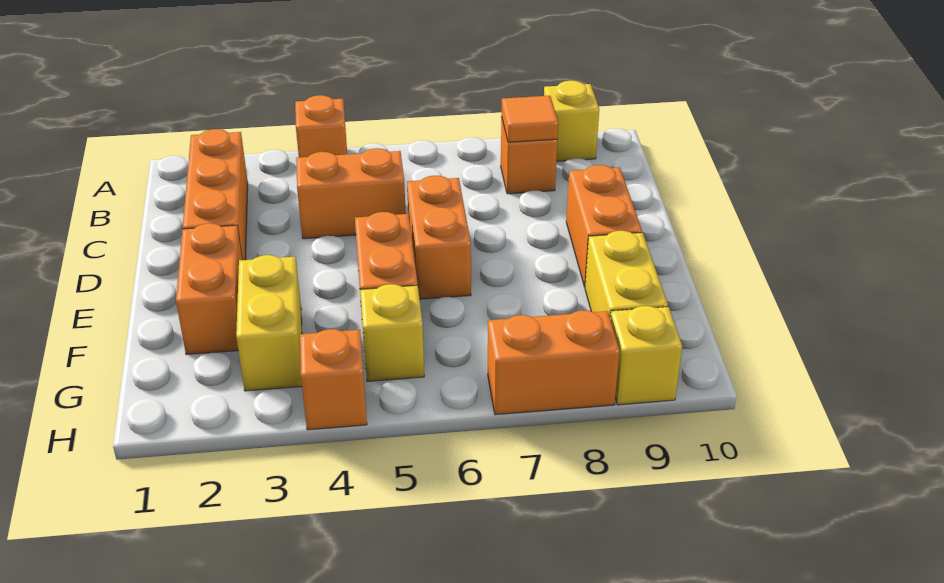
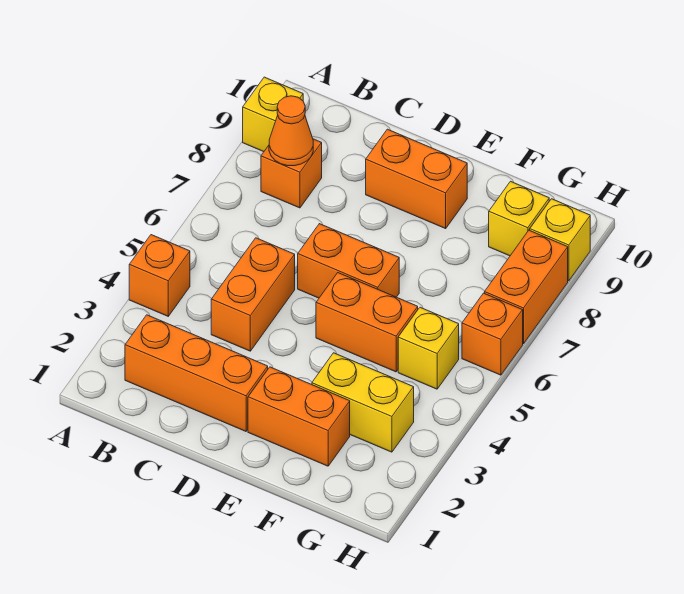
orange tile B8 level 2 -> orange cone B8 level 2
yellow brick F9:G9 level 1 -> yellow brick G9 level 1
orange brick H4 level 1 -> orange brick H6 level 1

